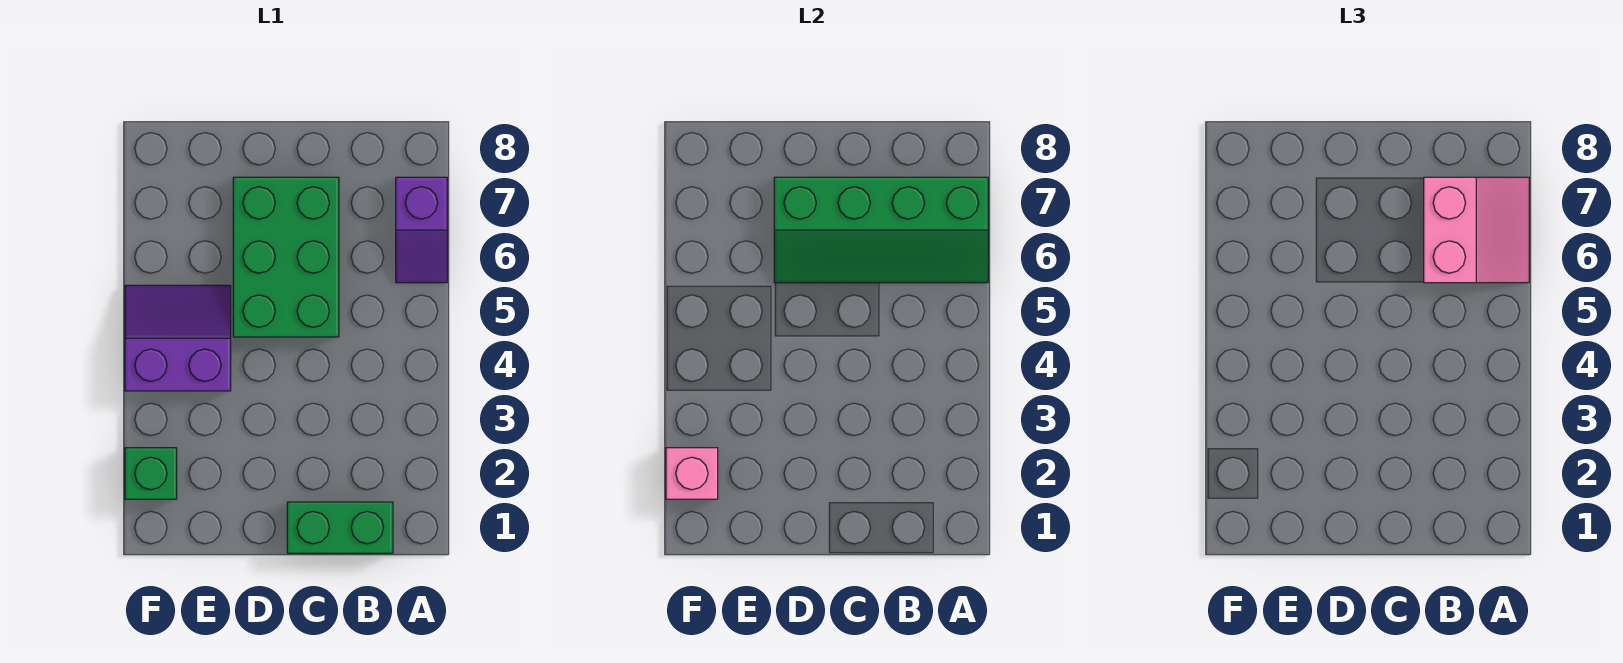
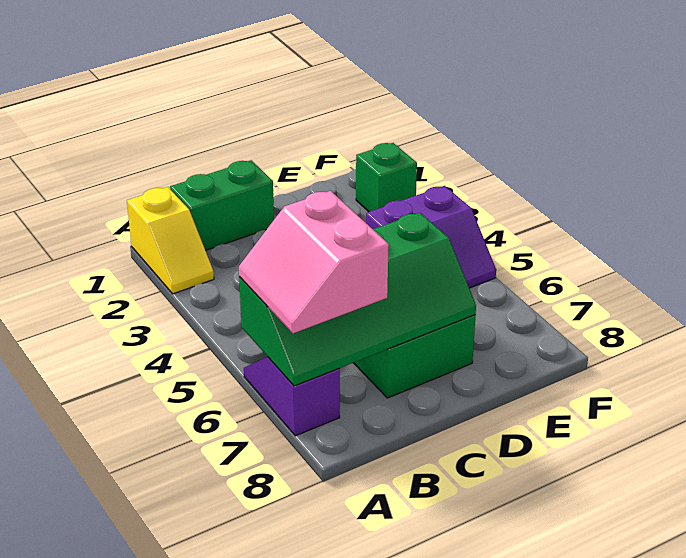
none -> yellow slope A1:A2 level 1 top 1
green slope A6:D7 level 2 top 7 -> green slope A6:D7 level 2 top 6
pink brick F2 level 2 -> none

